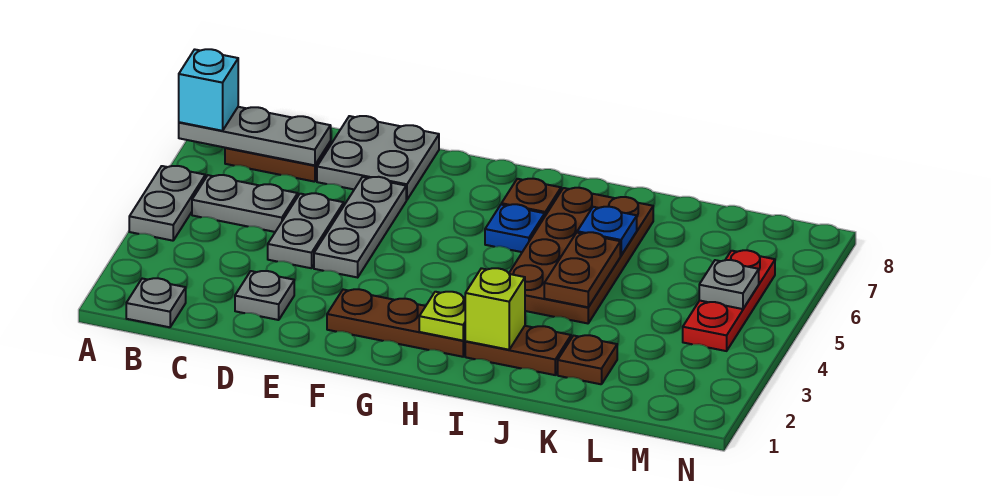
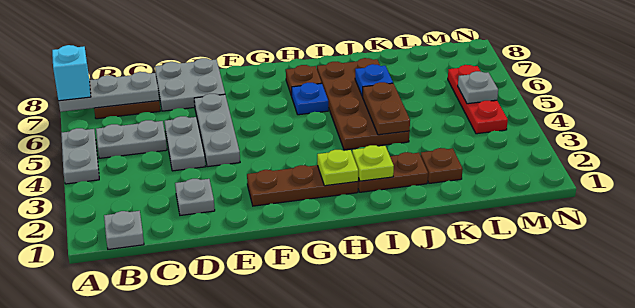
lime brick I2 level 2 -> lime plate I2 level 2

